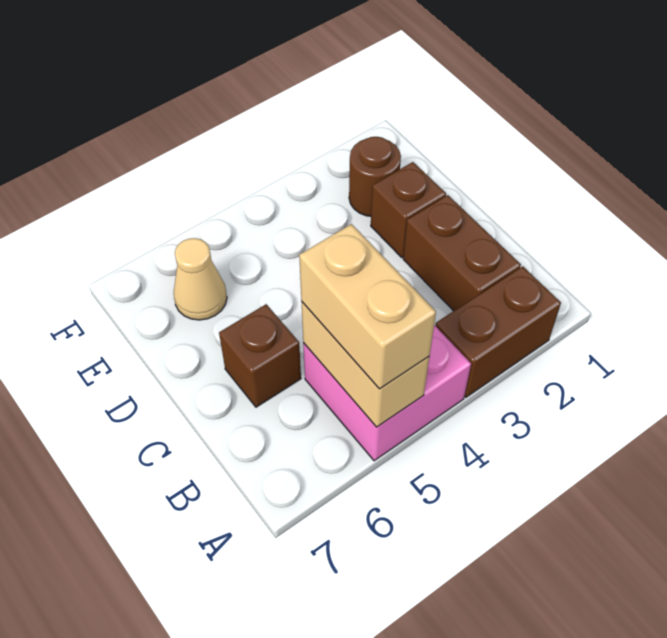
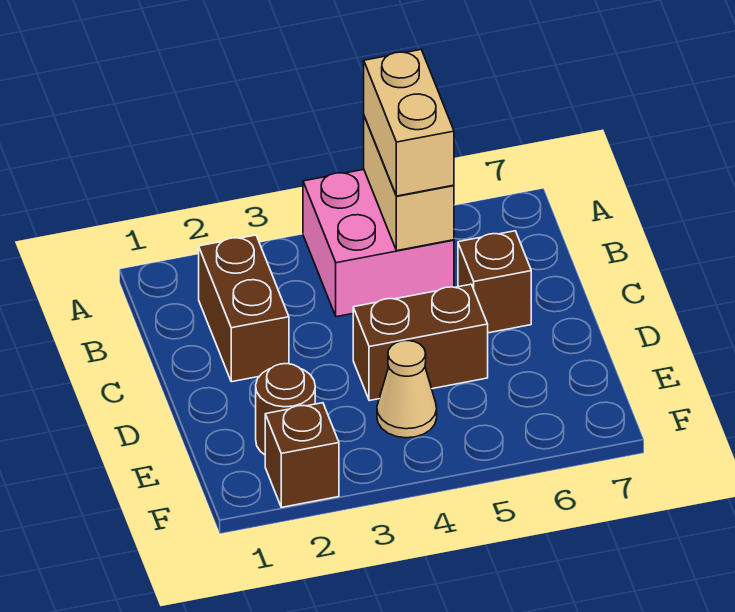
brown brick A2:A3 level 1 -> brown brick D4:D5 level 1
brown brick D2 level 1 -> brown brick F2 level 1
tan cone E6 level 1 -> tan cone E4 level 1

